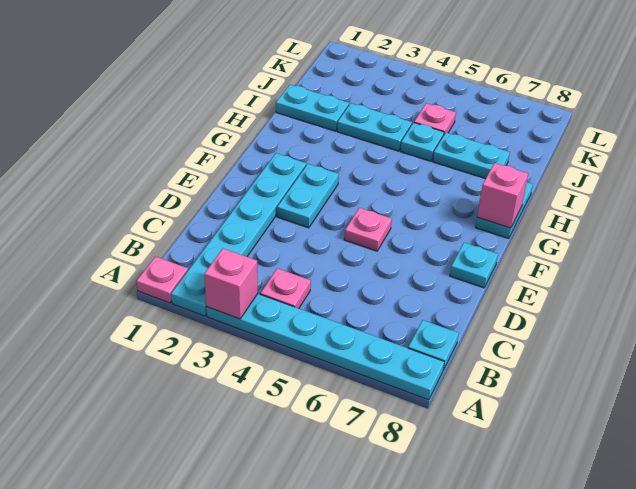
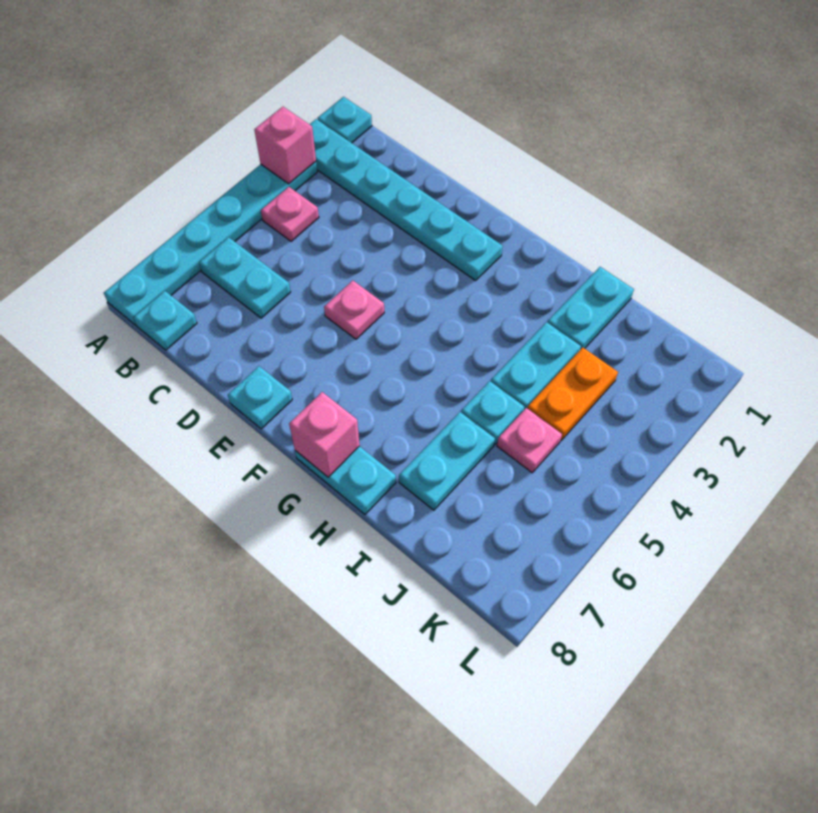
pink plate A1 level 1 -> cyan plate A1 level 1
cyan plate E3:F3 level 1 -> cyan plate B6:C6 level 1
none -> orange plate J3:J4 level 1

